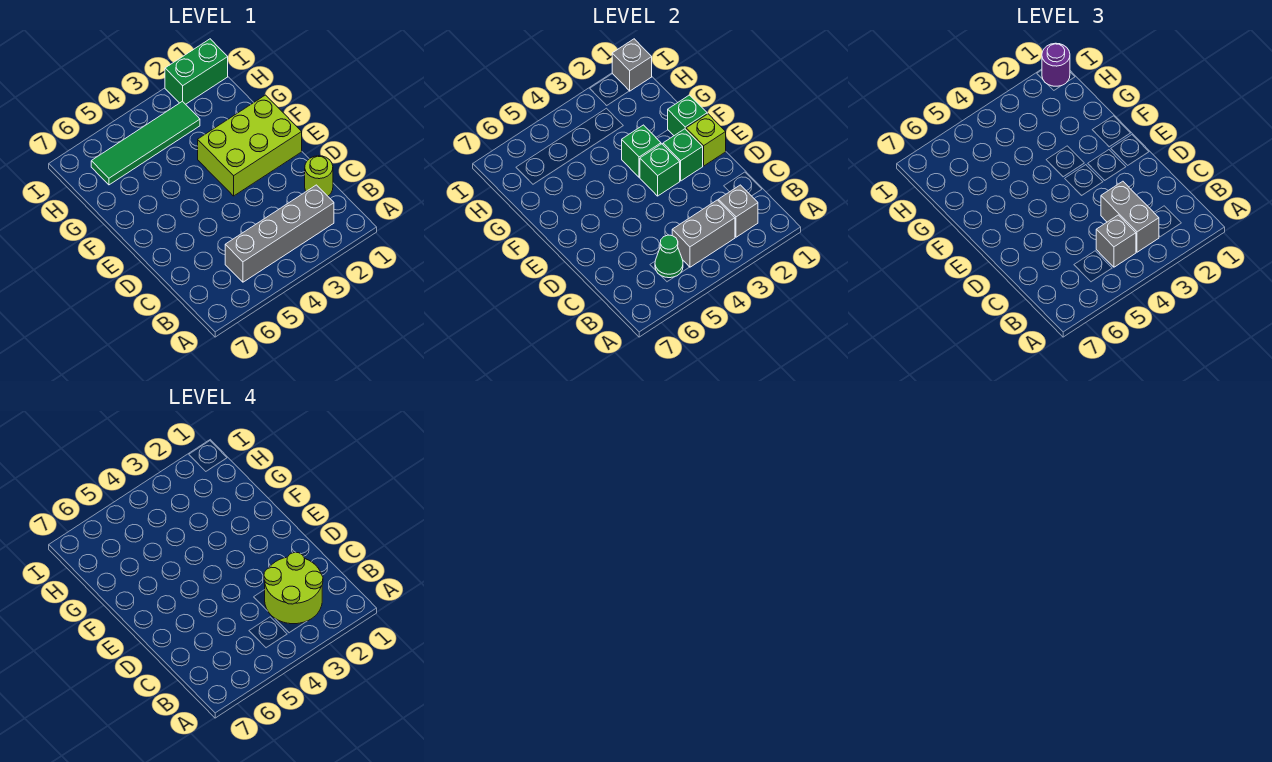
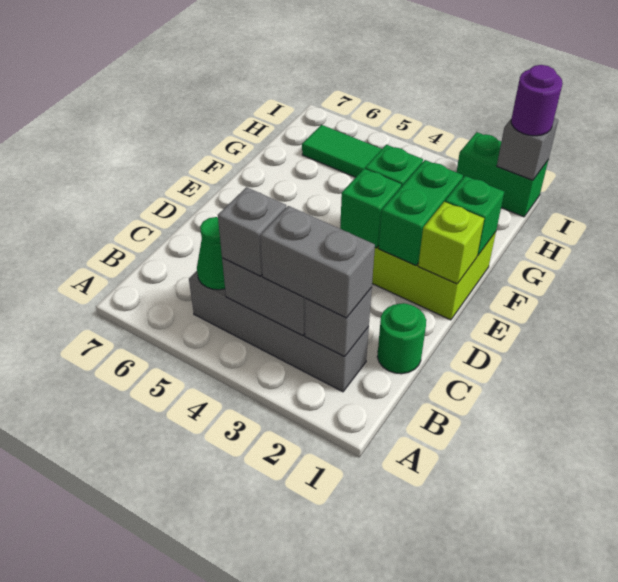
lime round brick B2:C3 level 4 -> none
grey brick B3:C3 level 3 -> grey brick B2:B3 level 3
lime round brick C1 level 1 -> green round brick C1 level 1
green brick E2 level 2 -> green brick E2:F2 level 2

